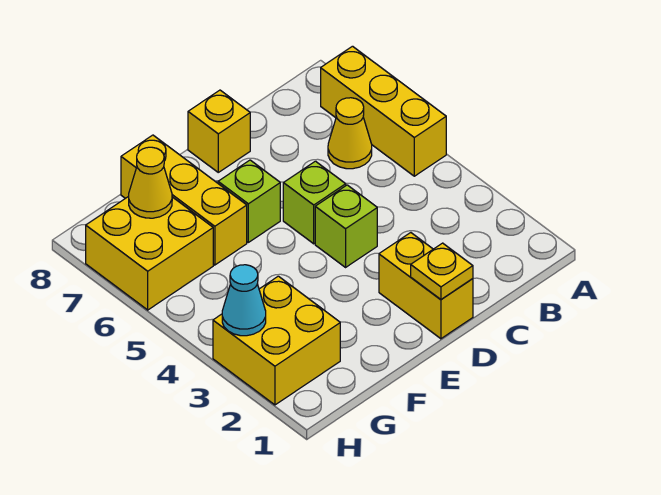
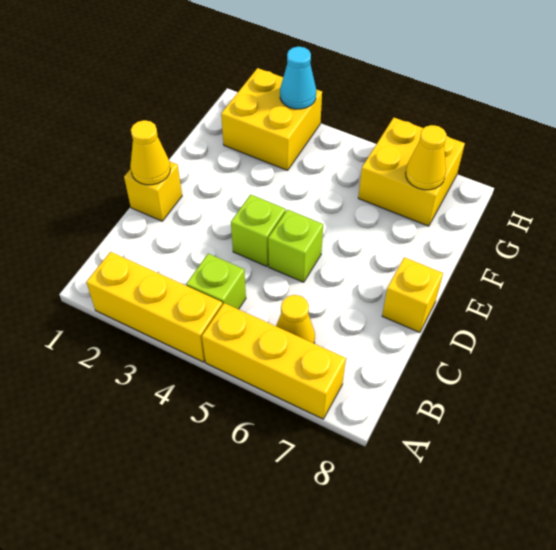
yellow brick D1:D2 level 1 -> yellow brick D1 level 1
yellow plate D1 level 2 -> yellow cone D1 level 2
lime brick E6 level 1 -> lime brick B4 level 1
yellow brick F6:F8 level 1 -> yellow brick A2:A4 level 1

